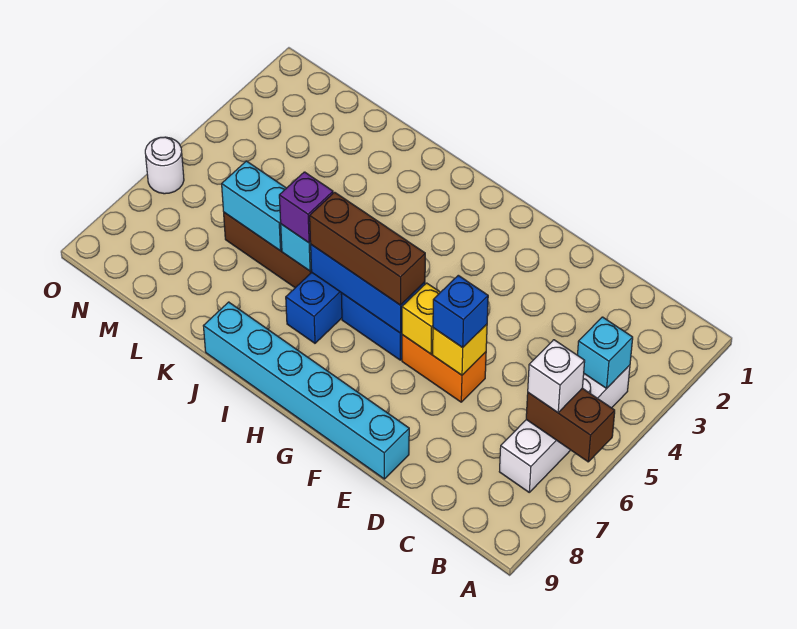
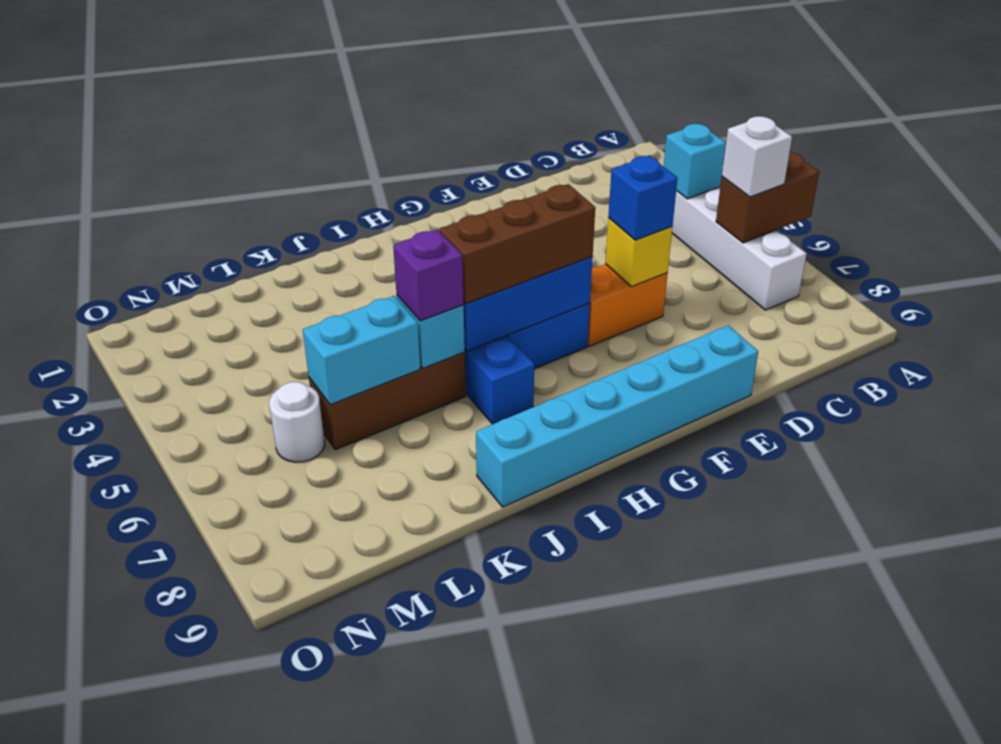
yellow brick F6 level 2 -> none
white round brick O6 level 1 -> white round brick M6 level 1

